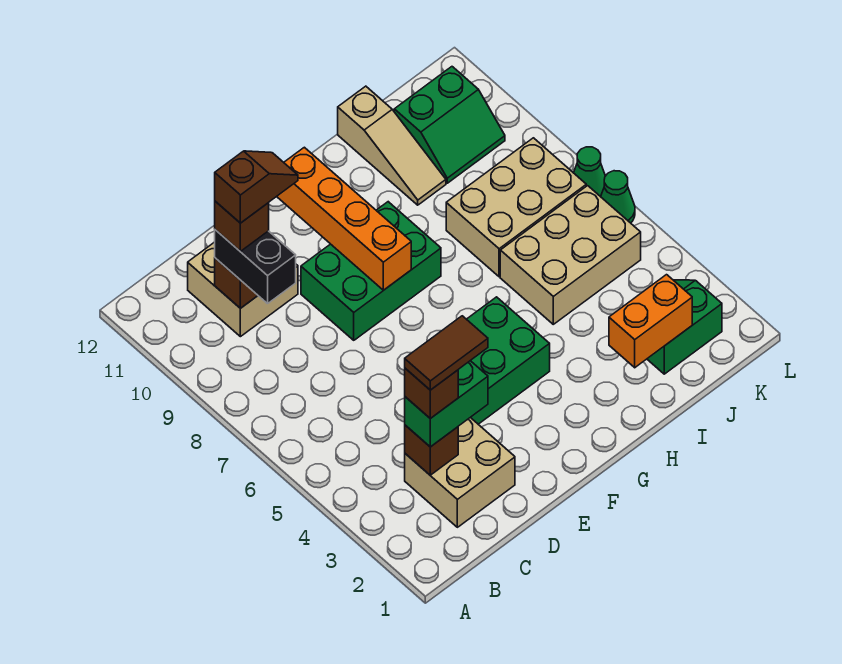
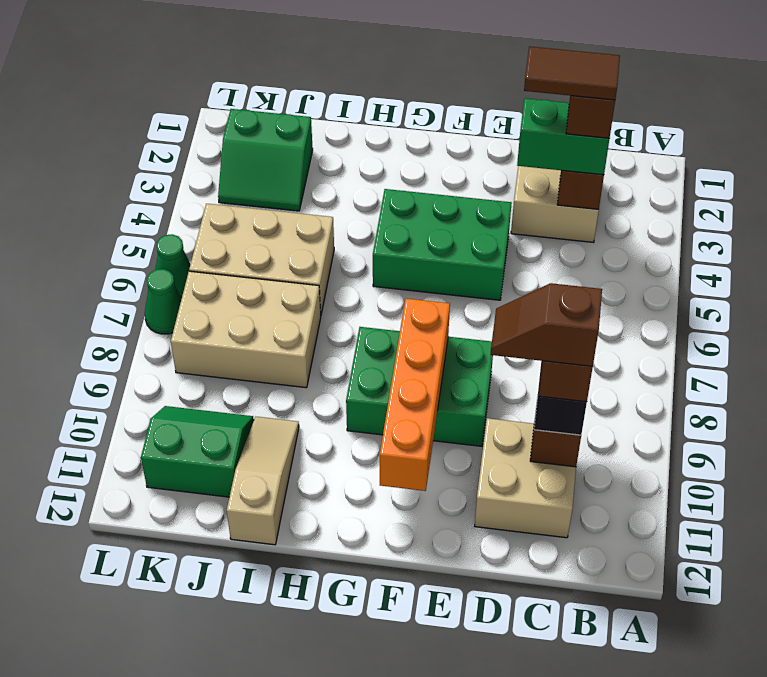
orange brick I2:J2 level 2 -> none

